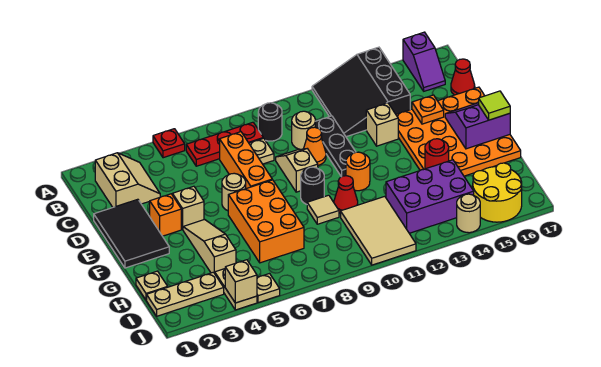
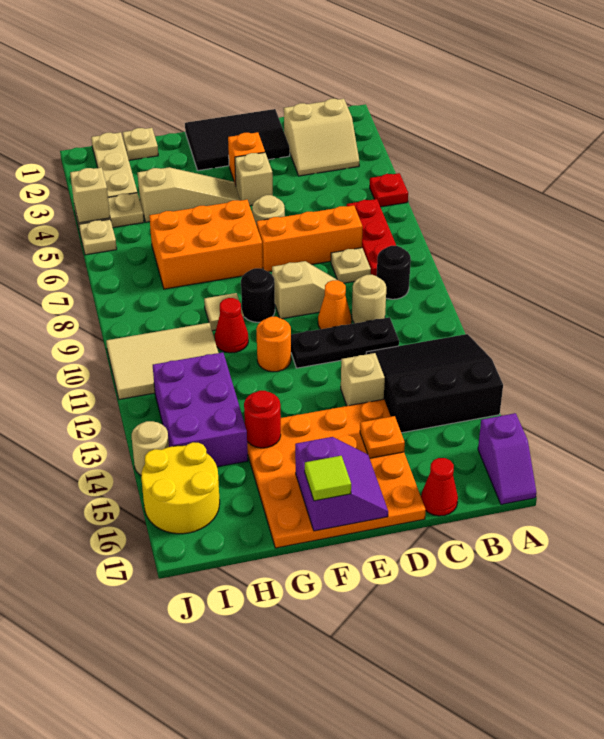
purple slope A16:B16 level 1 top A -> purple slope A16:A17 level 1 top 16

